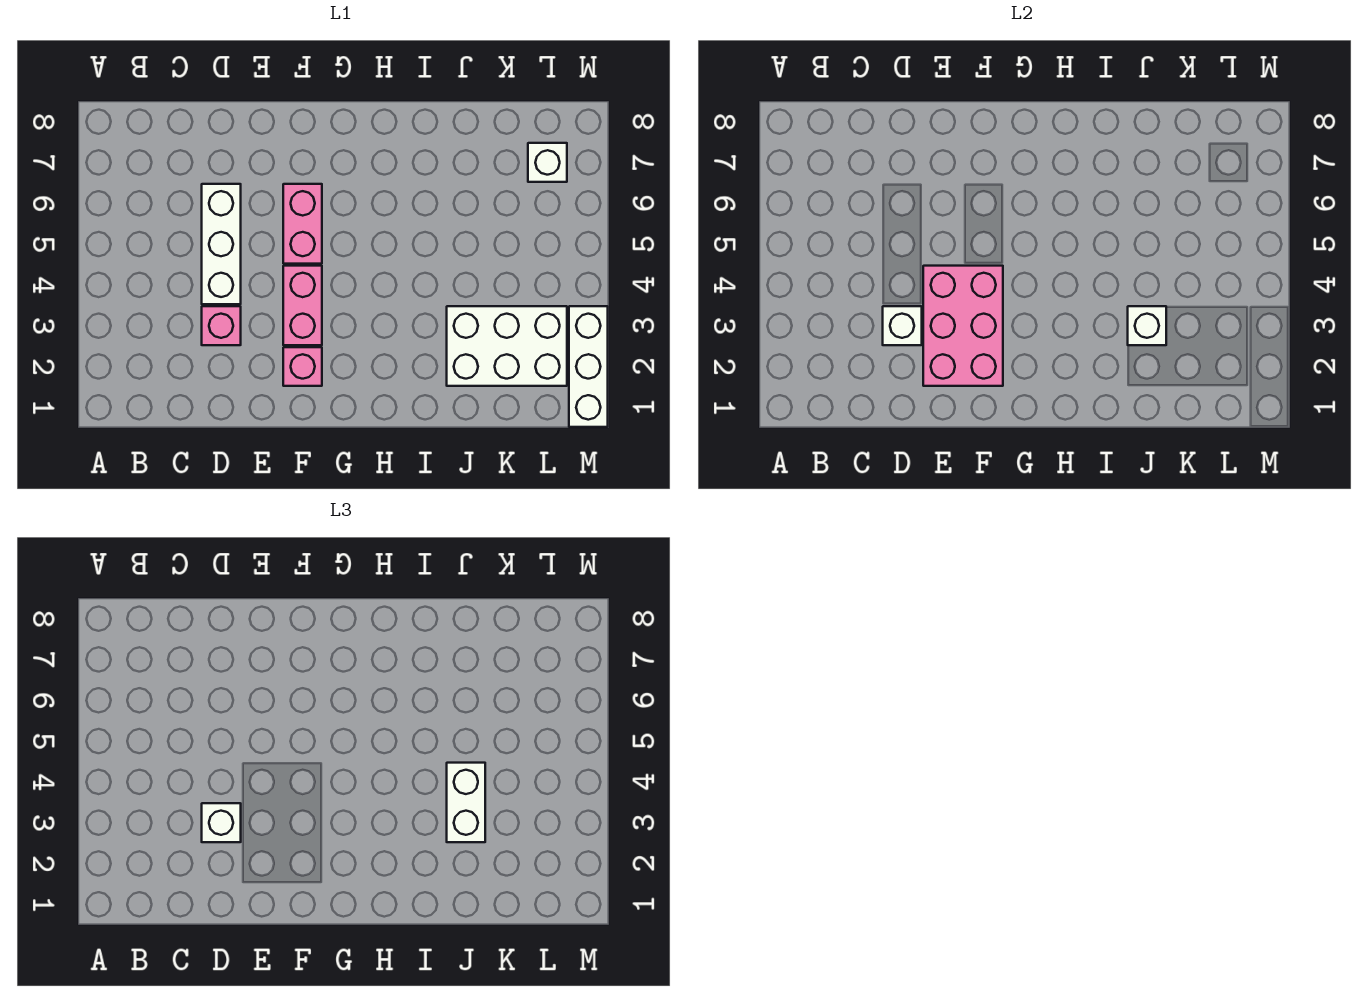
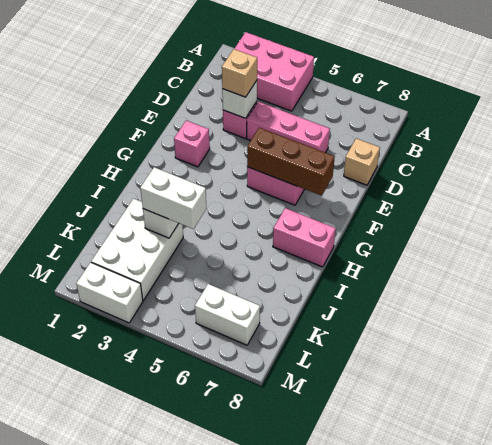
white brick D3 level 3 -> tan brick D3 level 3
white brick D4:D6 level 1 -> pink brick D4:D6 level 1
none -> tan brick D8 level 1
pink brick E2:F4 level 2 -> pink brick A2:B4 level 1
pink brick F3:F4 level 1 -> pink brick H7:H8 level 1
none -> brown brick F5:F7 level 2
white brick L7 level 1 -> white brick L6:L7 level 1
white brick M1:M3 level 1 -> white brick M2:M3 level 1

